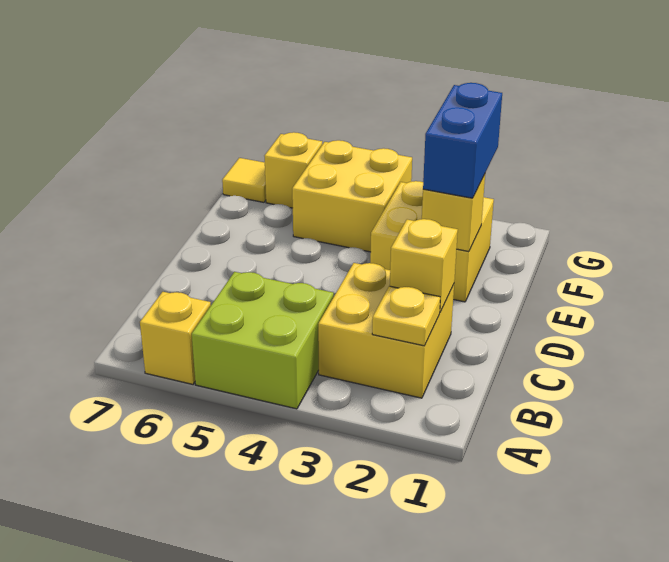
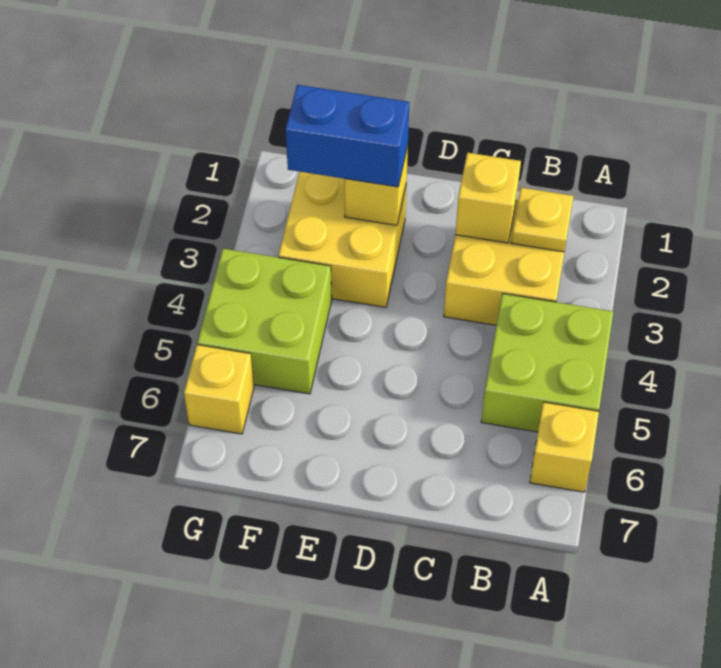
yellow brick F4:G5 level 1 -> lime brick F4:G5 level 1
yellow tile G7 level 1 -> none

